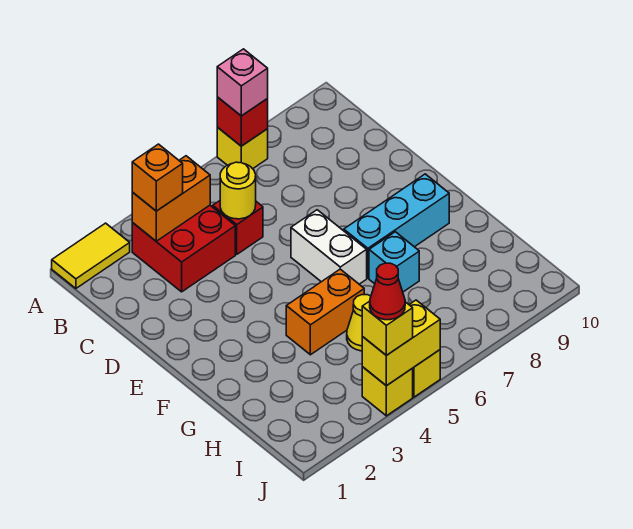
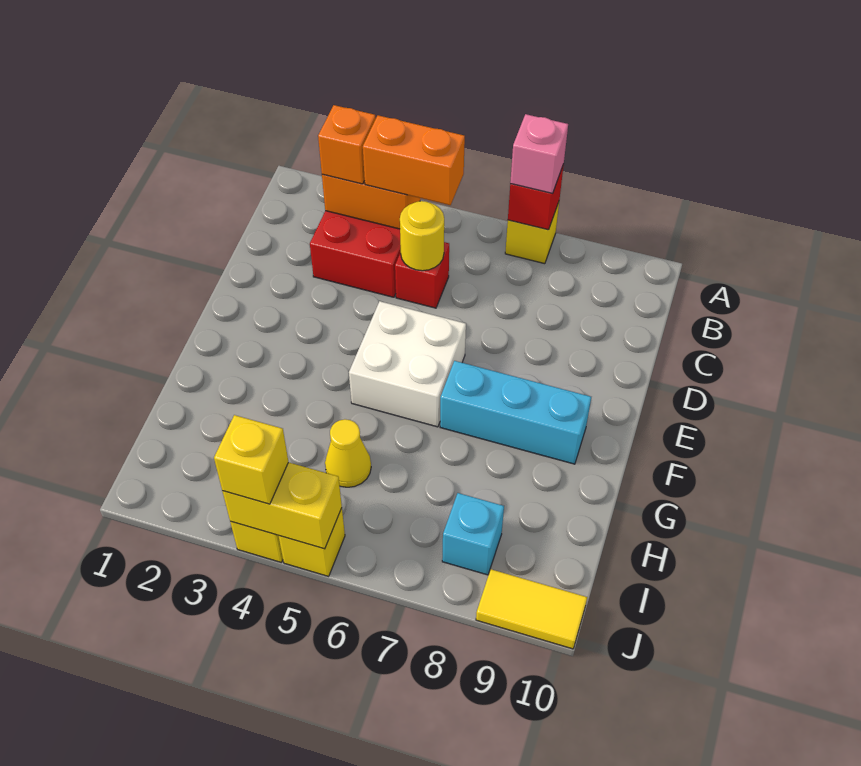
yellow tile A1:A2 level 1 -> yellow tile J9:J10 level 1
white brick E6:F6 level 1 -> white brick E5:F6 level 1
orange brick G4:G5 level 1 -> orange brick B4:B5 level 3
cyan brick G7 level 1 -> cyan brick I8 level 1
red cone J4 level 4 -> none

